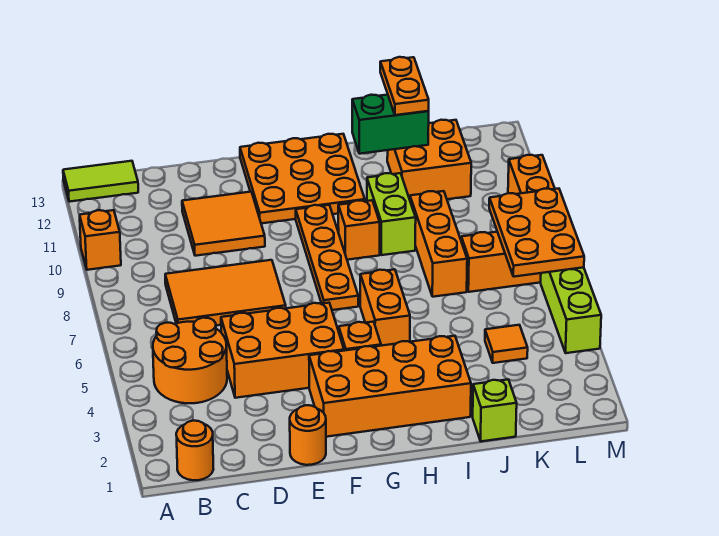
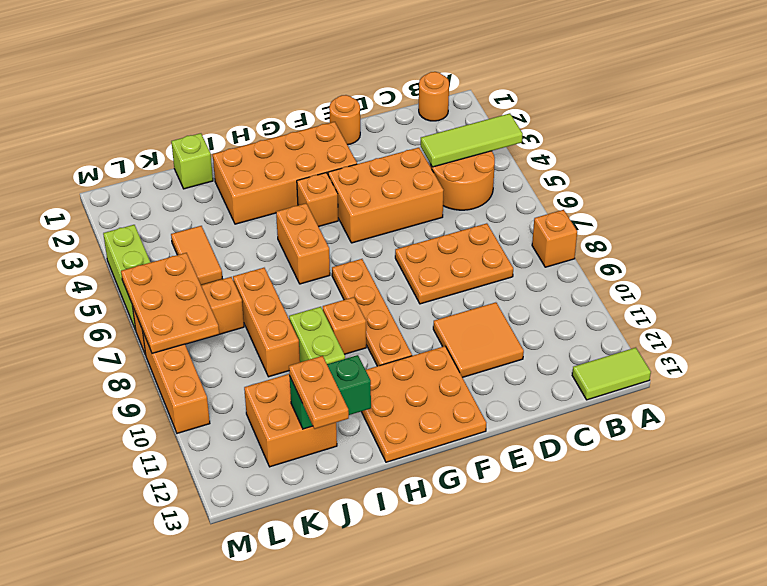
none -> lime tile A4:C4 level 2
orange brick A10 level 1 -> orange brick A8 level 1
orange tile C7:E8 level 1 -> orange plate C7:E8 level 1
orange tile K4 level 1 -> orange tile K4:K5 level 1

